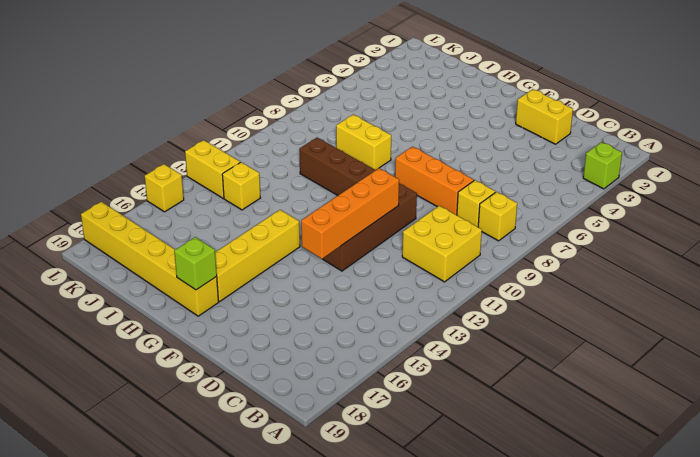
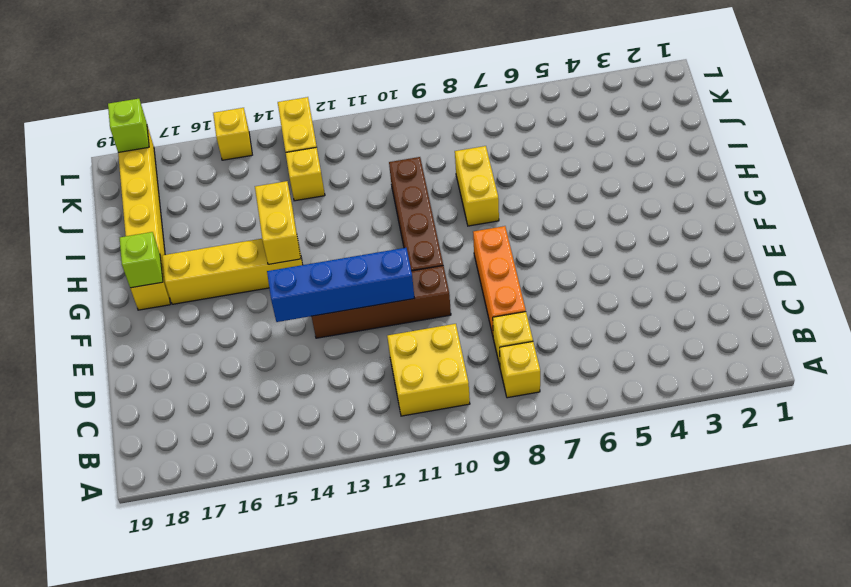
lime brick A3 level 1 -> lime brick L18 level 2
yellow brick D2:E2 level 1 -> yellow brick G14:H14 level 2
orange brick E11:E14 level 2 -> blue brick E11:E14 level 2

